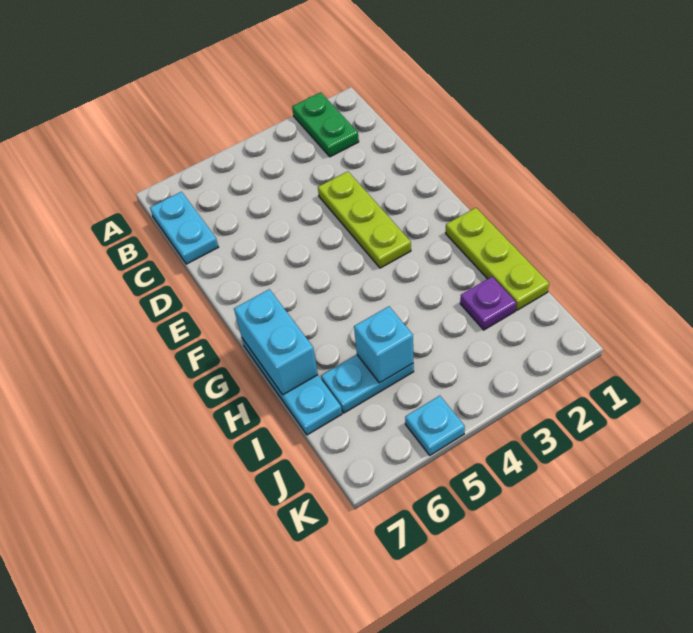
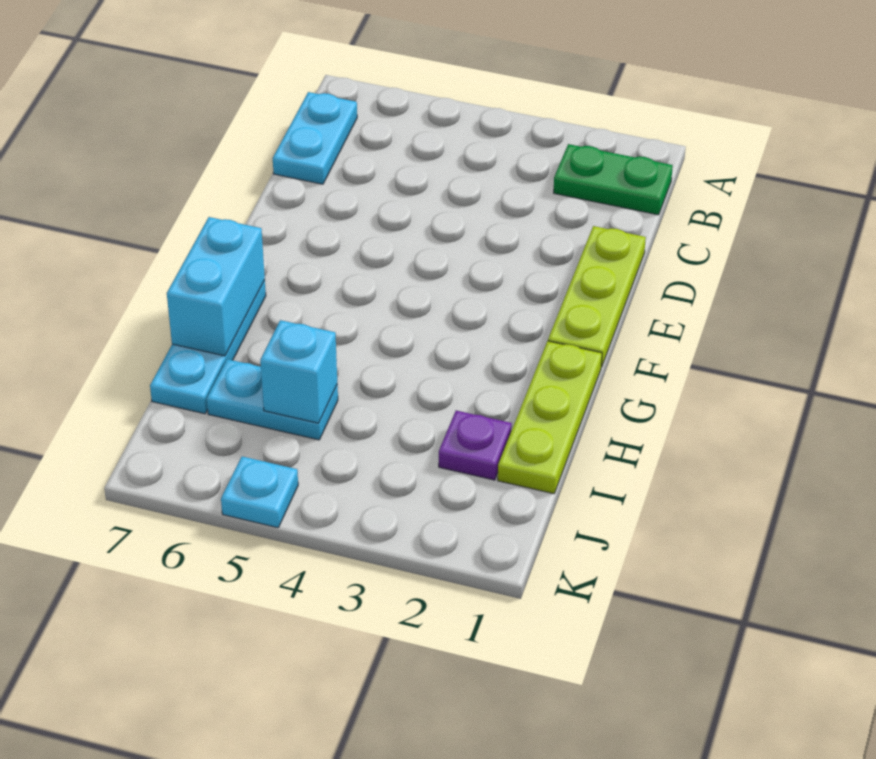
green plate A2:B2 level 1 -> green plate B1:B2 level 1
lime plate D3:F3 level 1 -> lime plate D1:F1 level 1

